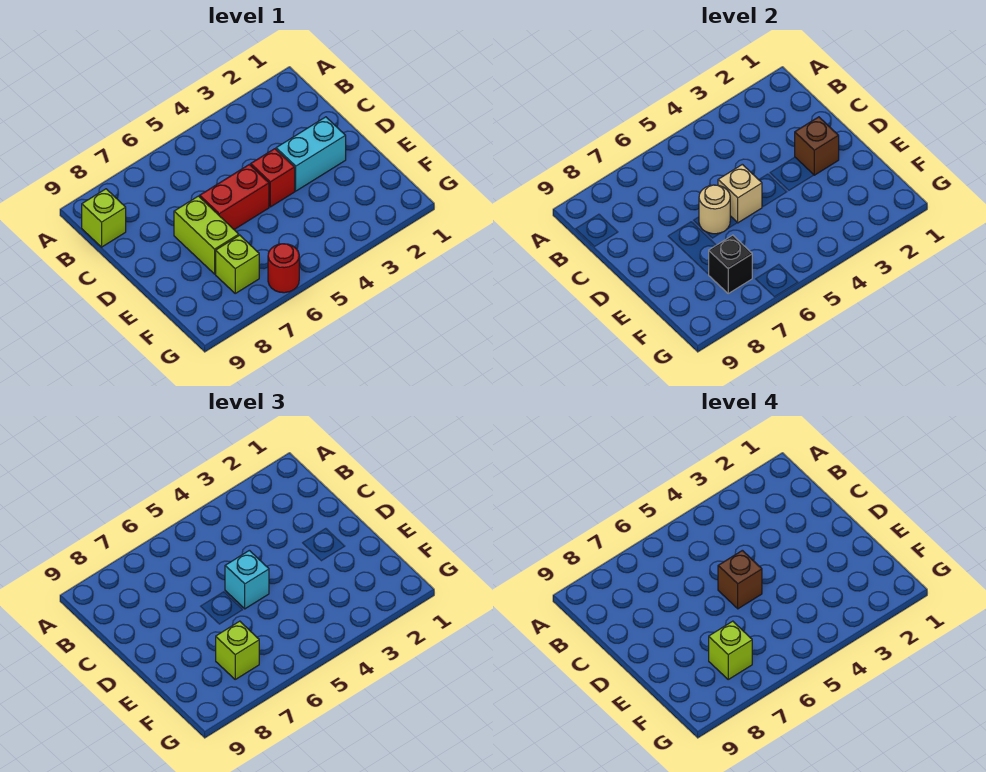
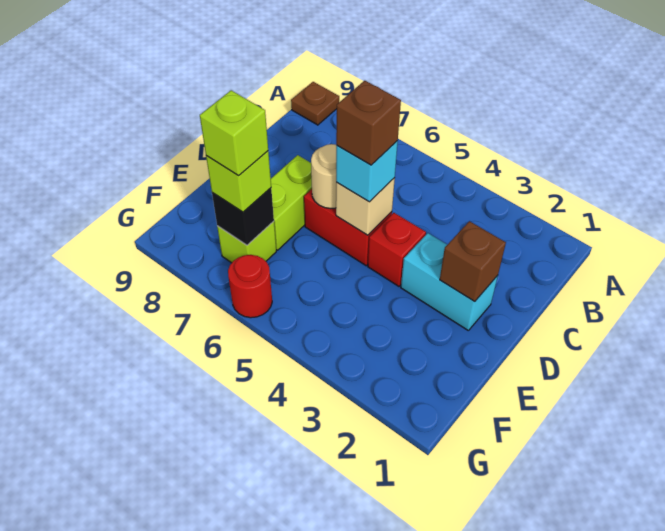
none -> brown plate A9 level 1
lime brick B9 level 1 -> none

